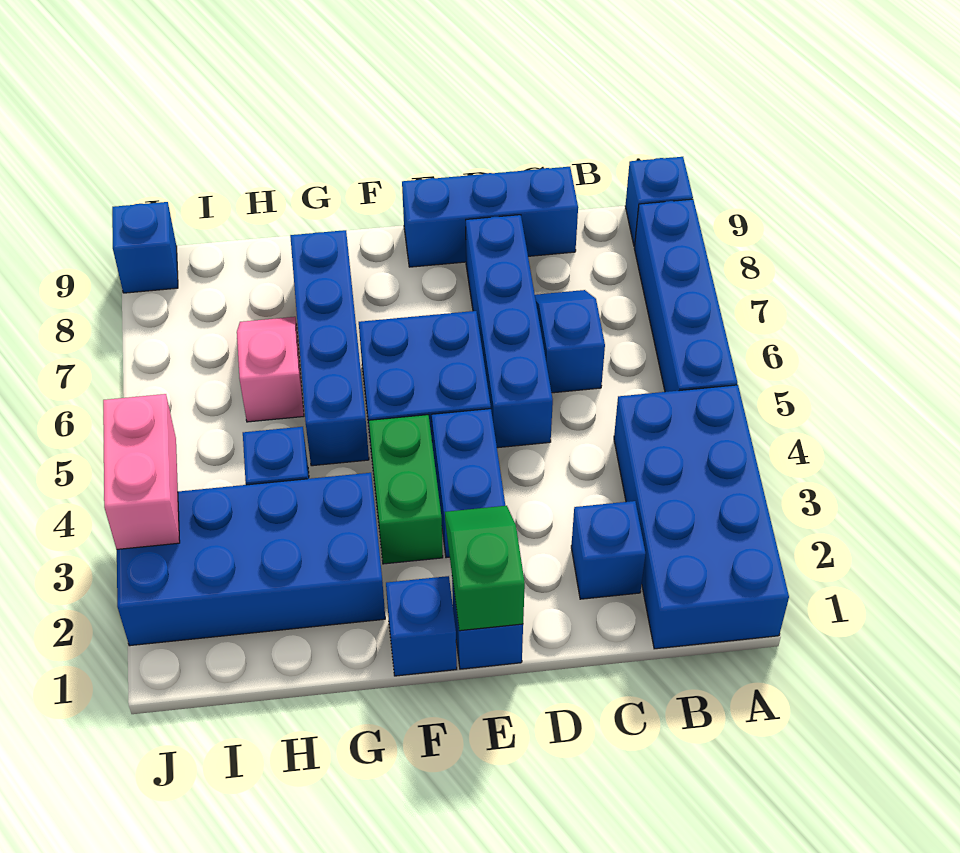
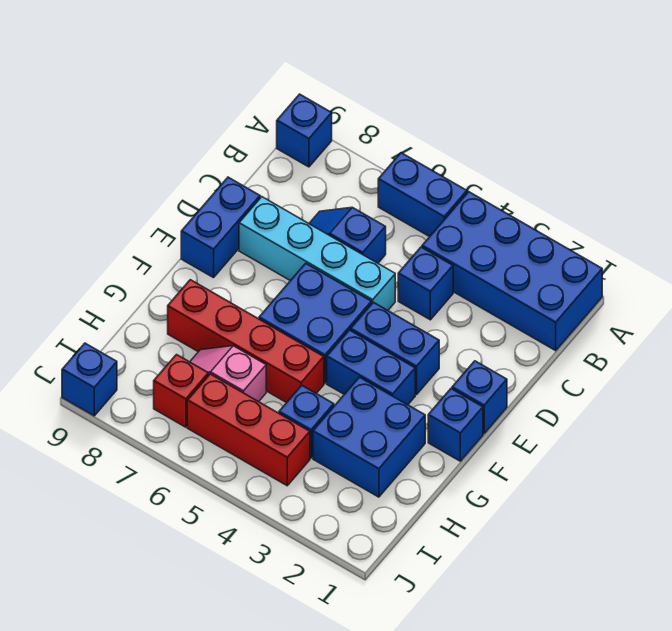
blue brick A5:A8 level 1 -> blue brick A5:A6 level 1
blue brick C2 level 1 -> blue brick C4 level 1
blue brick C9:E9 level 1 -> blue brick D9:E9 level 1
blue brick D5:D8 level 1 -> cyan brick D5:D8 level 1
green slope E1:E2 level 2 top 1 -> none
green brick F3:F4 level 1 -> blue brick F3:F4 level 1
blue brick G2:J3 level 1 -> blue brick G2:H3 level 1
blue brick G5:G8 level 1 -> red brick G5:G8 level 1
none -> red brick I4:I6 level 1
none -> red brick I7 level 1
pink brick J3:J4 level 2 -> none

